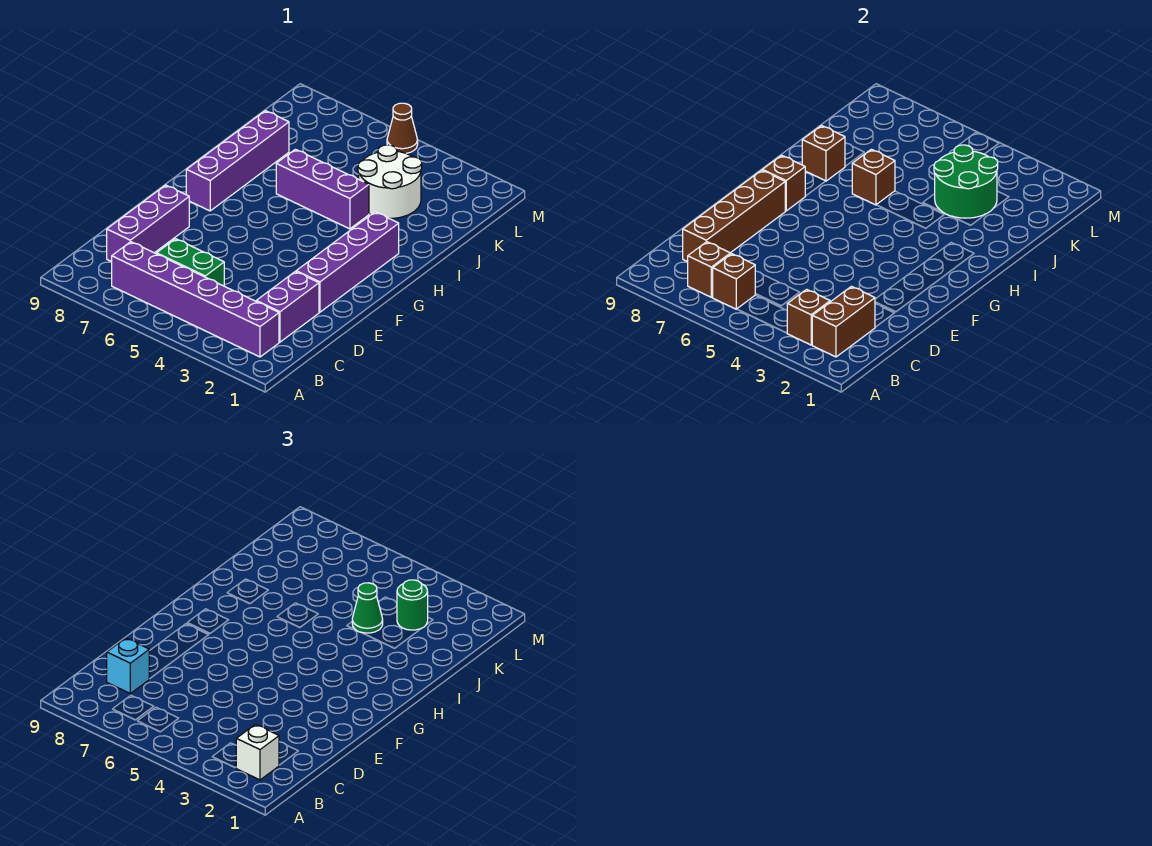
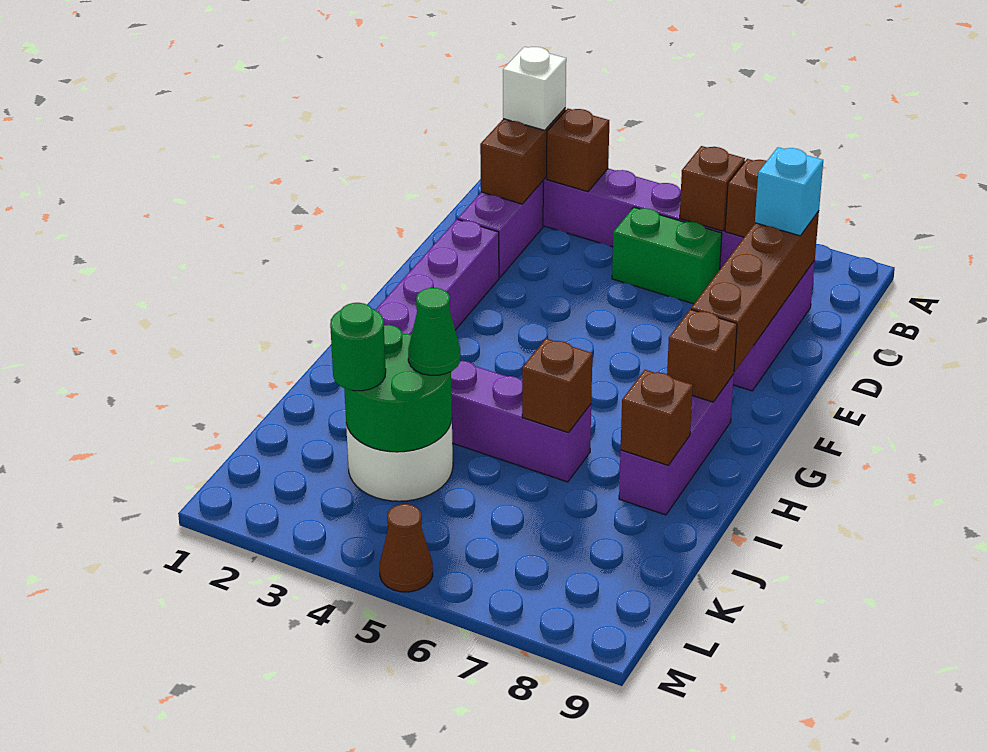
purple brick G8:J8 level 1 -> purple brick G8:I8 level 1

